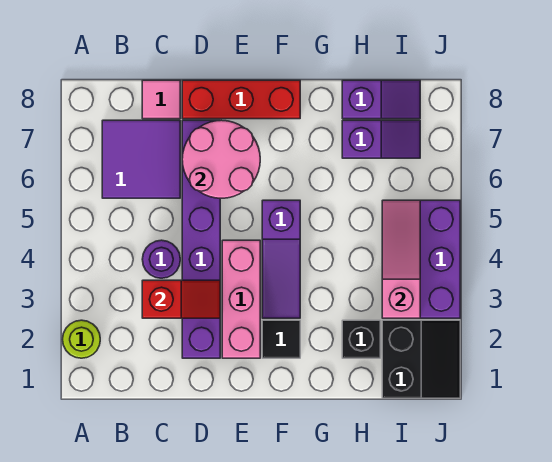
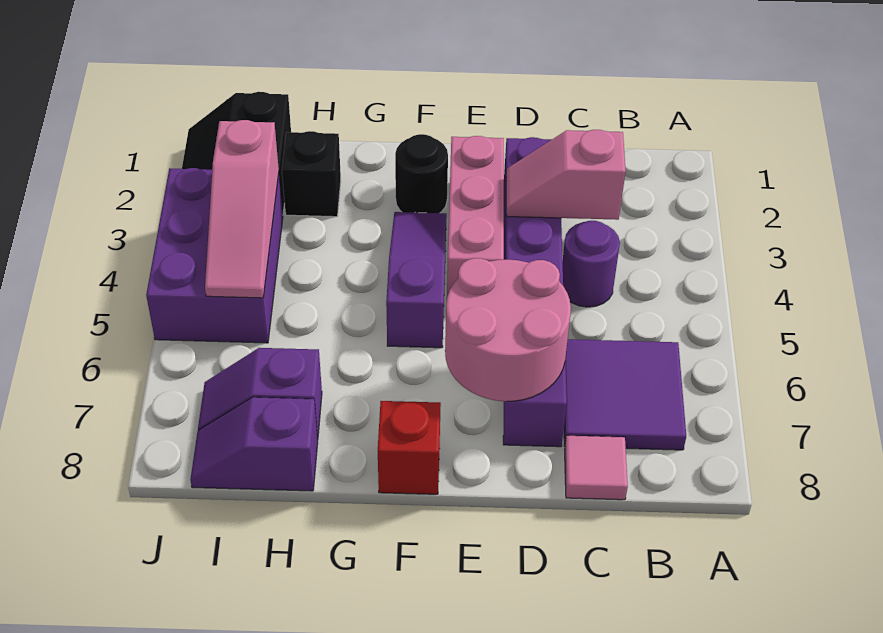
lime round brick A2 level 1 -> none
red slope C3:D3 level 2 top C -> pink slope C3:D3 level 2 top C
red brick D8:F8 level 1 -> red brick F8 level 1
black tile F2 level 1 -> black round brick F2 level 1

